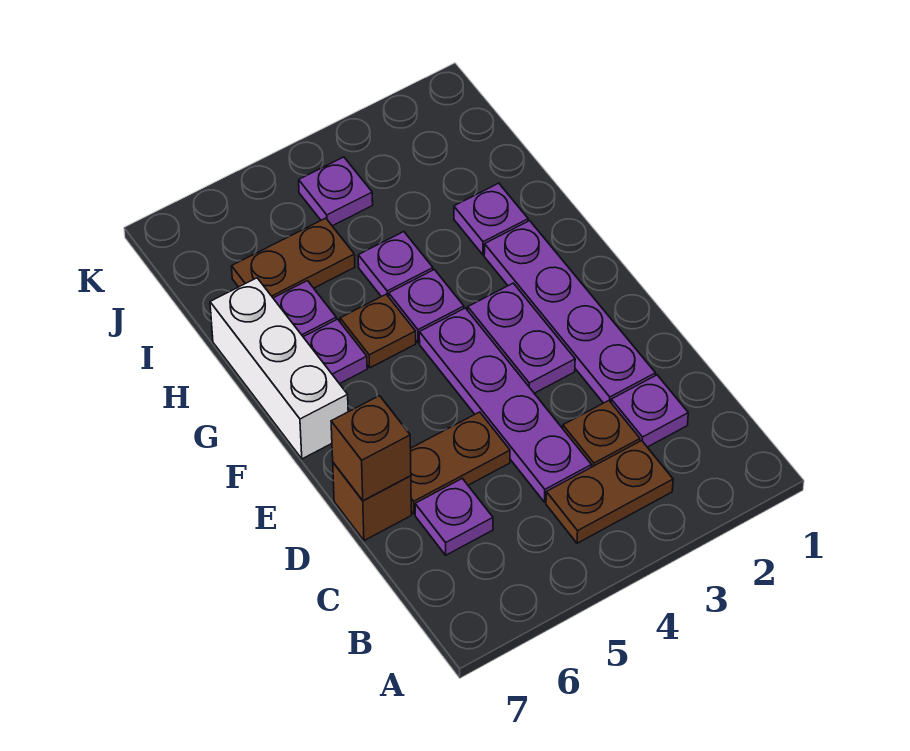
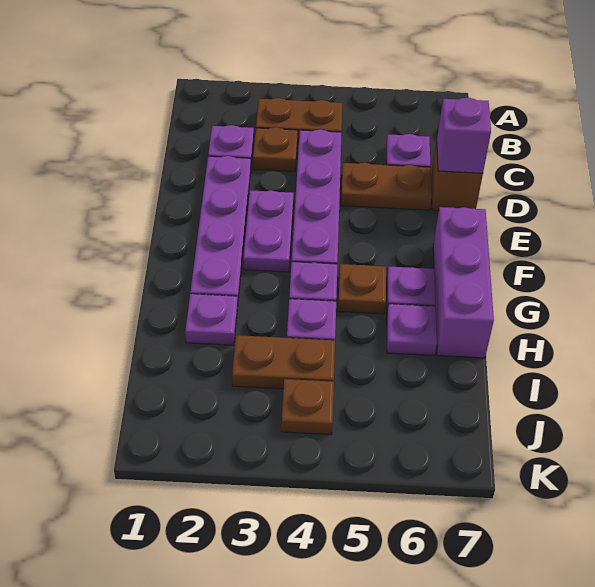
brown brick D7 level 2 -> purple brick D7 level 2
white brick F7:H7 level 1 -> purple brick F7:H7 level 1
brown plate I5:I6 level 1 -> brown plate I3:I4 level 1
purple plate J4 level 1 -> brown plate J4 level 1

